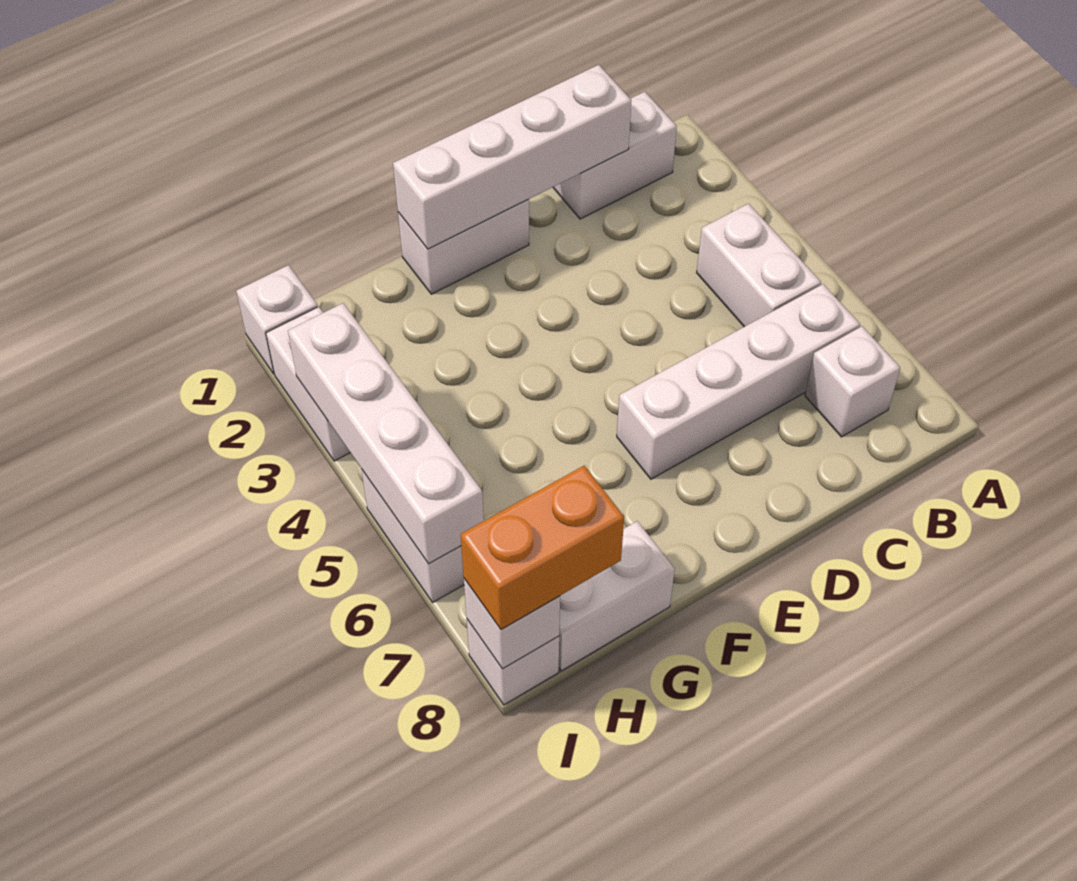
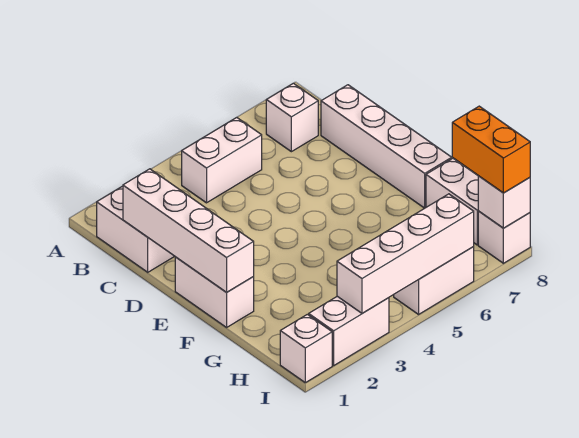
white brick B6:E6 level 1 -> white brick C8:F8 level 1

